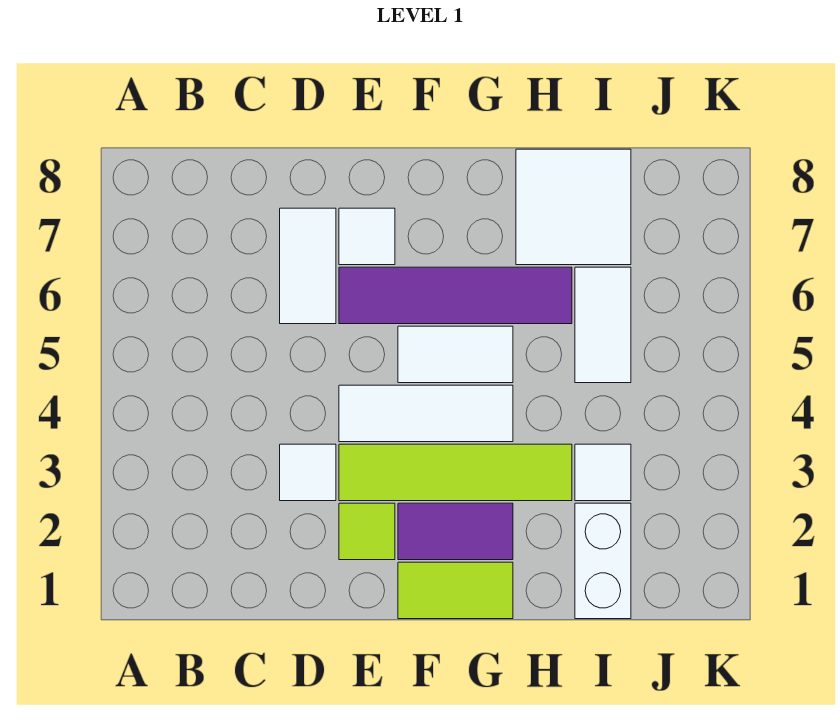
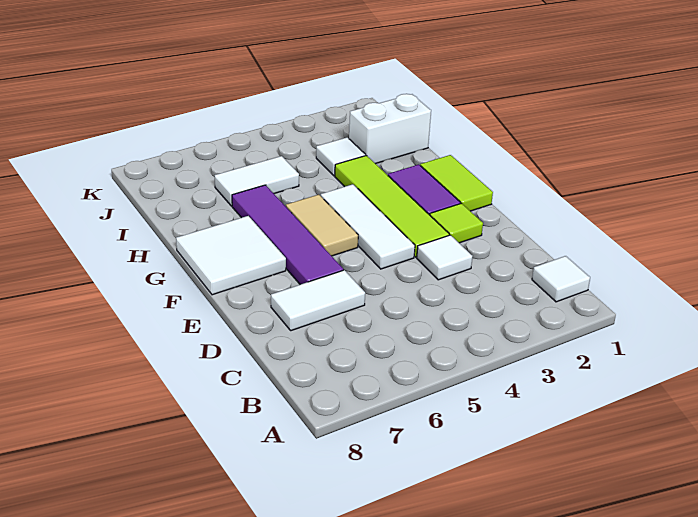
white tile E7 level 1 -> white tile B1 level 1
white tile F5:G5 level 1 -> tan tile F5:G5 level 1
white tile H7:I8 level 1 -> white tile F7:G8 level 1

